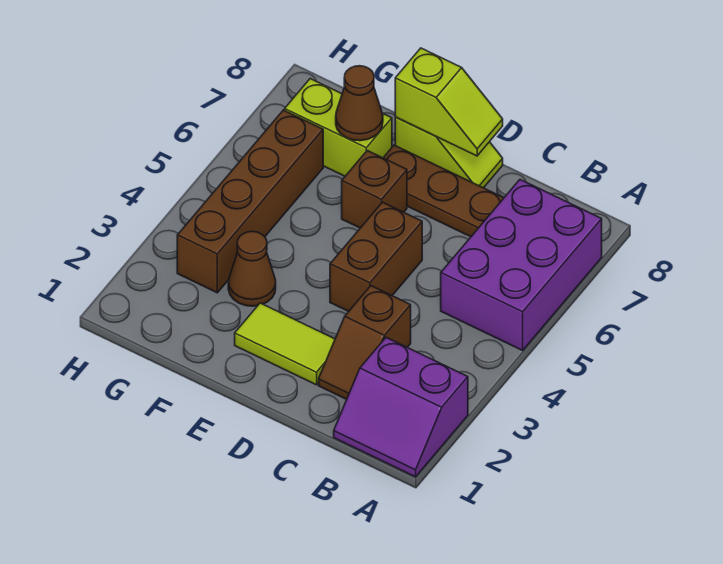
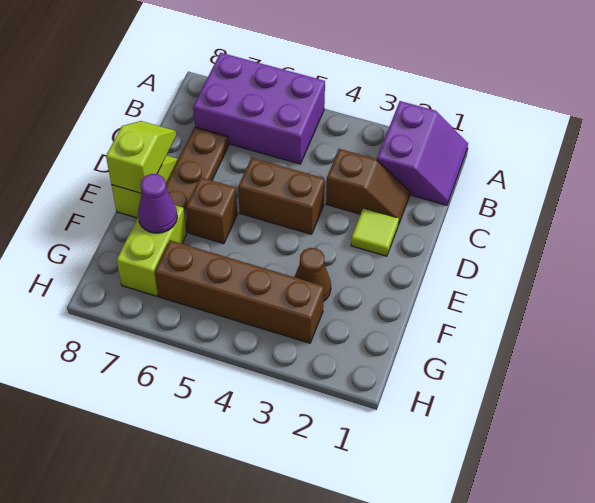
lime tile D2:E2 level 1 -> lime tile D2 level 1
brown cone F7 level 2 -> purple cone F7 level 2

